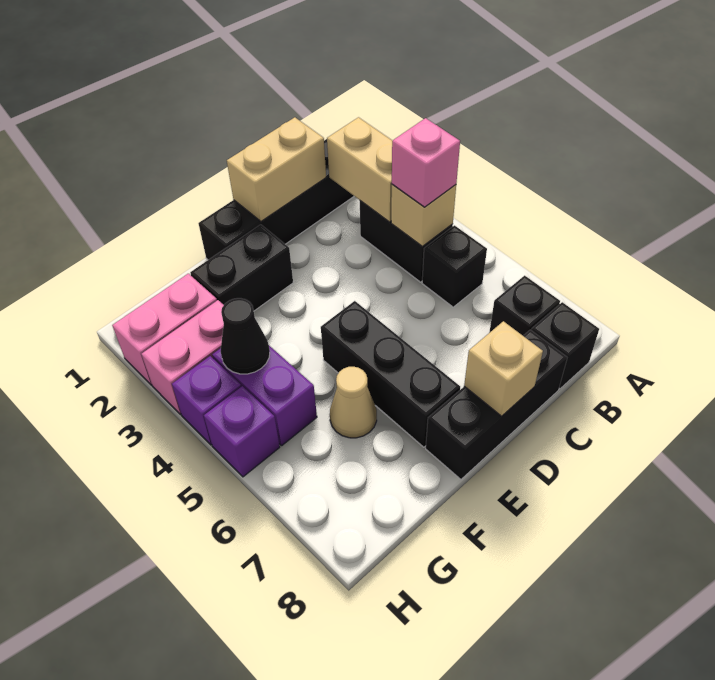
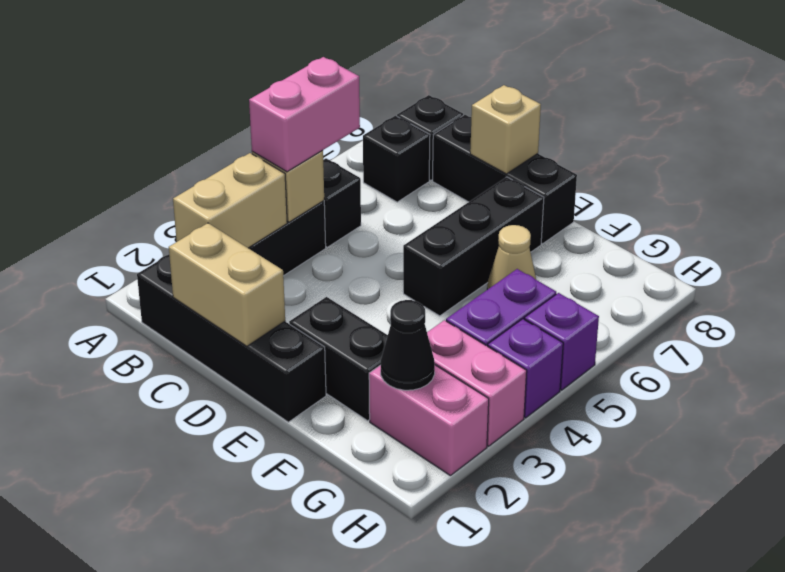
pink brick B4 level 3 -> pink brick B4:B5 level 3
black cone G4 level 2 -> black cone G2 level 2

